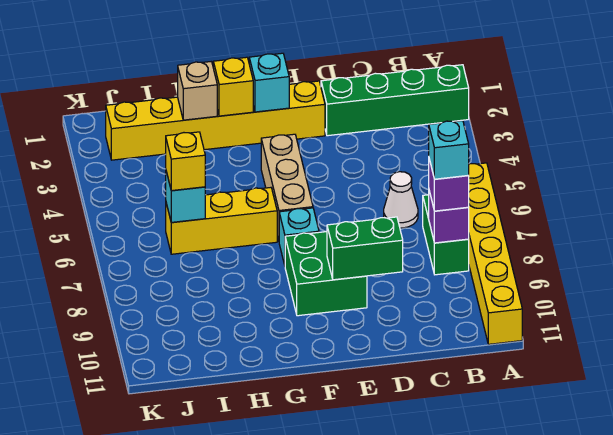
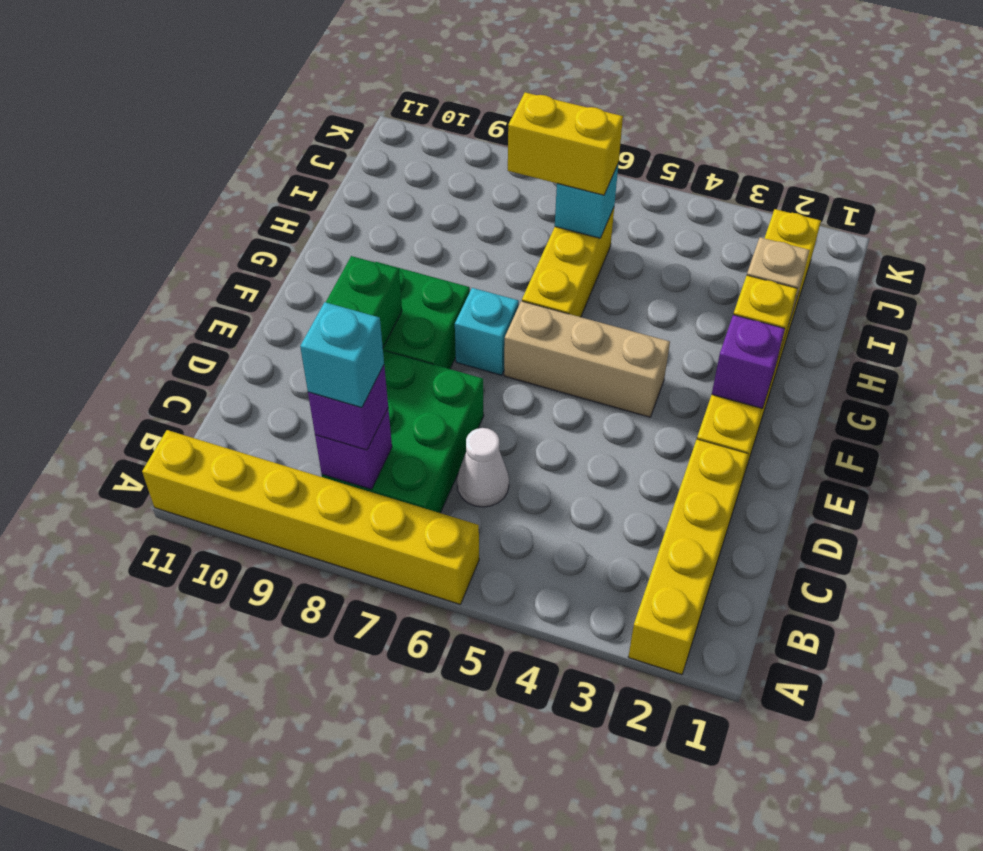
green brick A2:D2 level 1 -> yellow brick A2:D2 level 1
green brick B7:B8 level 1 -> green brick B7:D8 level 1
cyan brick F2 level 2 -> purple brick F2 level 2
yellow brick I6 level 3 -> yellow brick I6:I7 level 3

